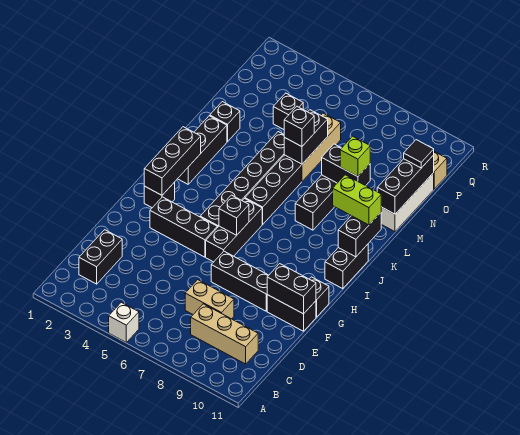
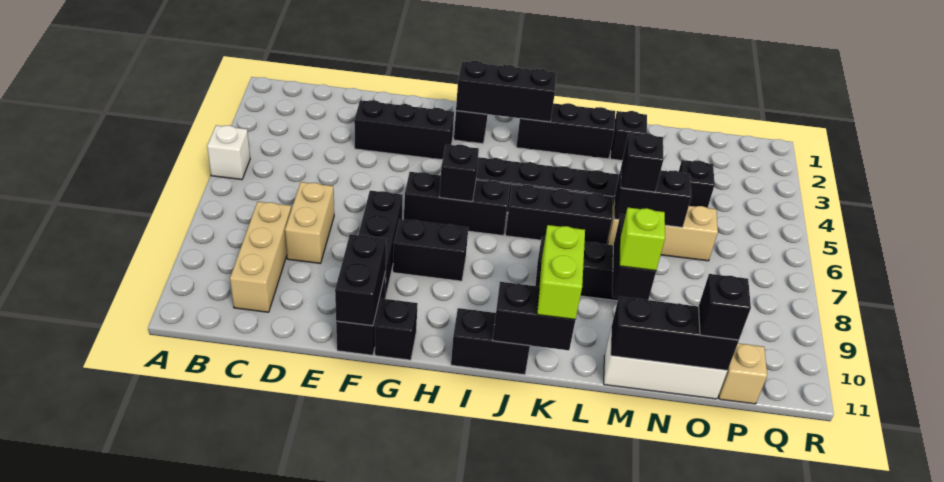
black brick C2:D2 level 1 -> black brick G8:H8 level 1
black brick G3:G5 level 1 -> black brick E3:G3 level 1
black tile O11 level 3 -> black brick O11 level 3

